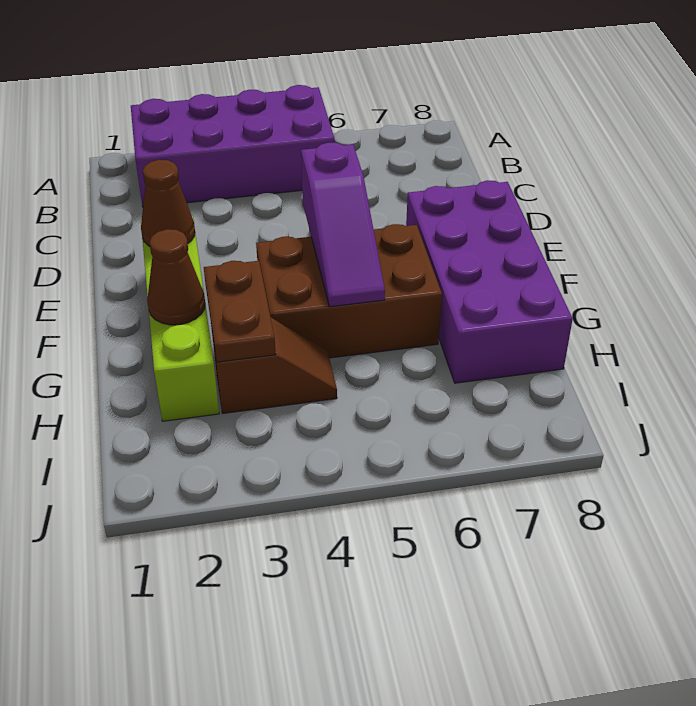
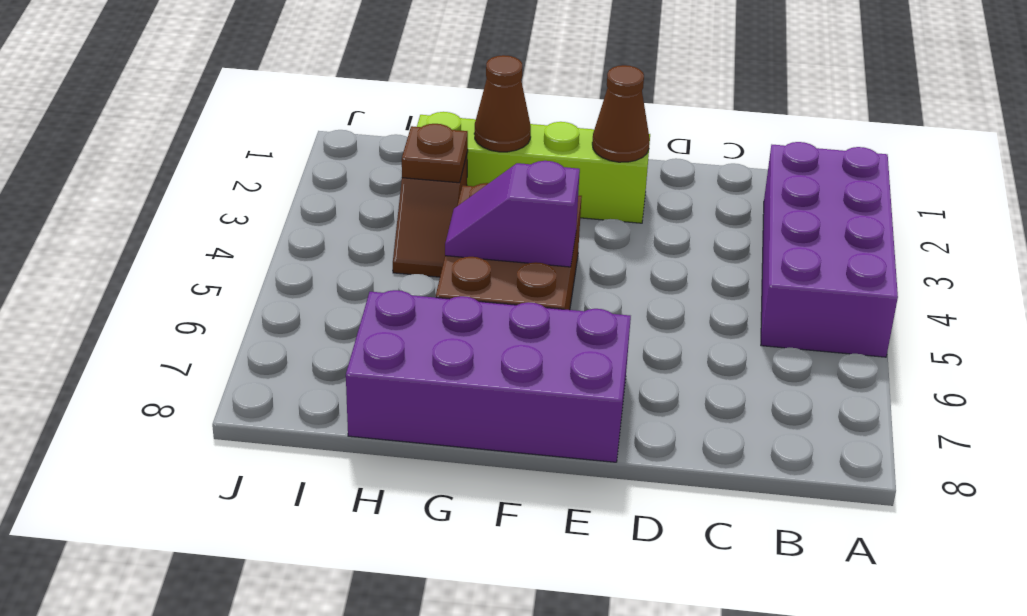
purple slope E5:G5 level 2 top E -> purple slope F5:G5 level 2 top F
brown plate G3:H3 level 2 -> brown plate H3 level 2

